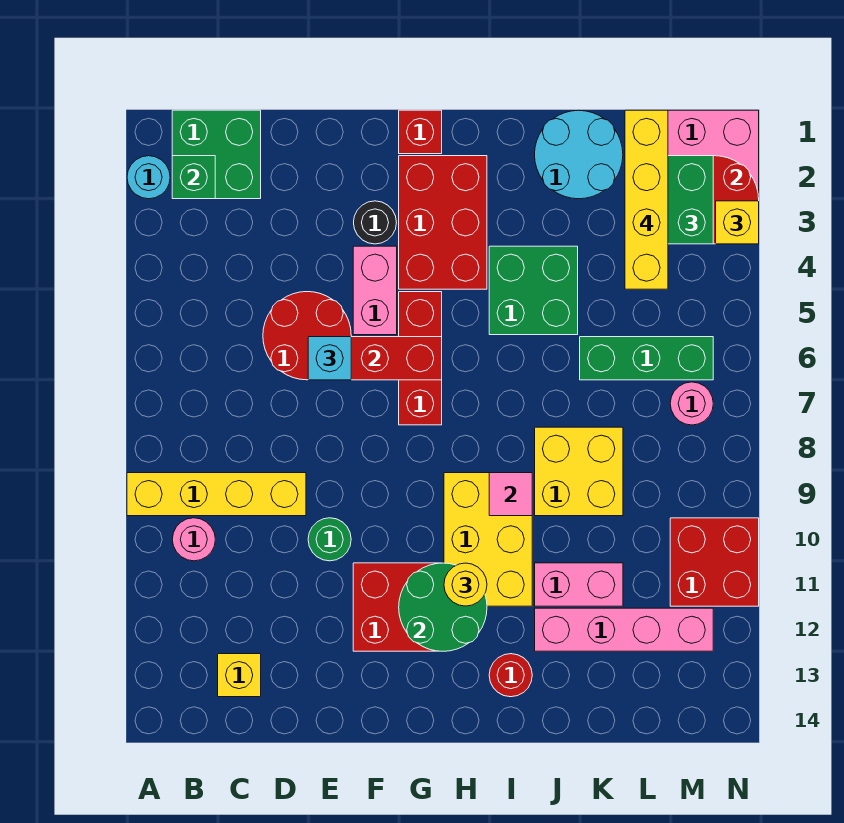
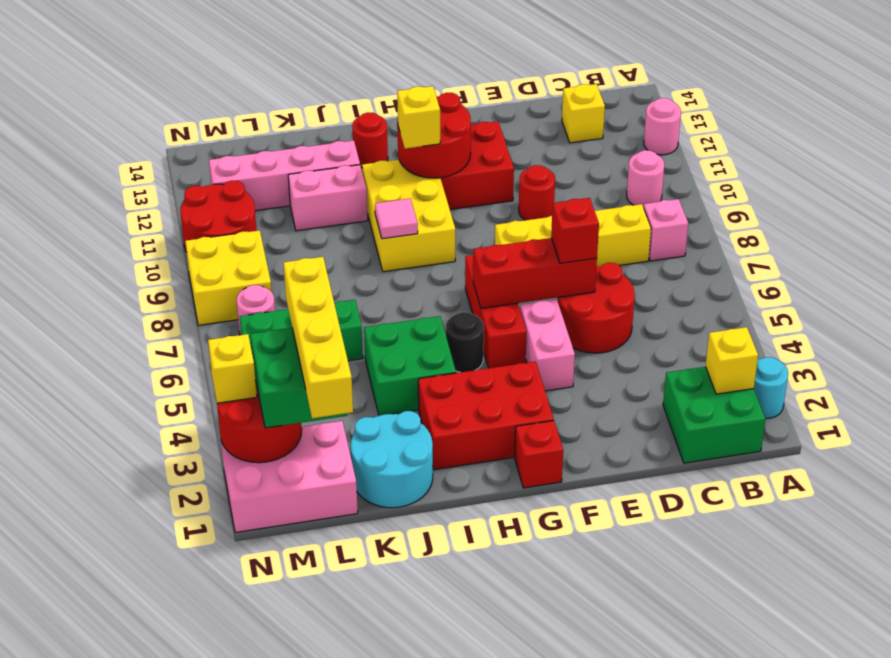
yellow brick A9:D9 level 1 -> yellow brick C8:F8 level 1
none -> pink round brick A12 level 1
green brick B2 level 2 -> yellow brick B2 level 2
none -> pink brick B8 level 1
cyan brick E6 level 3 -> red brick E6 level 3
green round brick E10 level 1 -> red round brick E10 level 1
black round brick F3 level 1 -> black round brick H5 level 1
red brick G2:H4 level 1 -> red brick G2:I3 level 1
green round brick G11:H12 level 2 -> red round brick G11:H12 level 2
yellow round brick H11 level 3 -> yellow brick H11 level 3
yellow brick J8:K9 level 1 -> yellow brick M8:N9 level 1
red brick M10:N11 level 1 -> red round brick M10:N11 level 1

